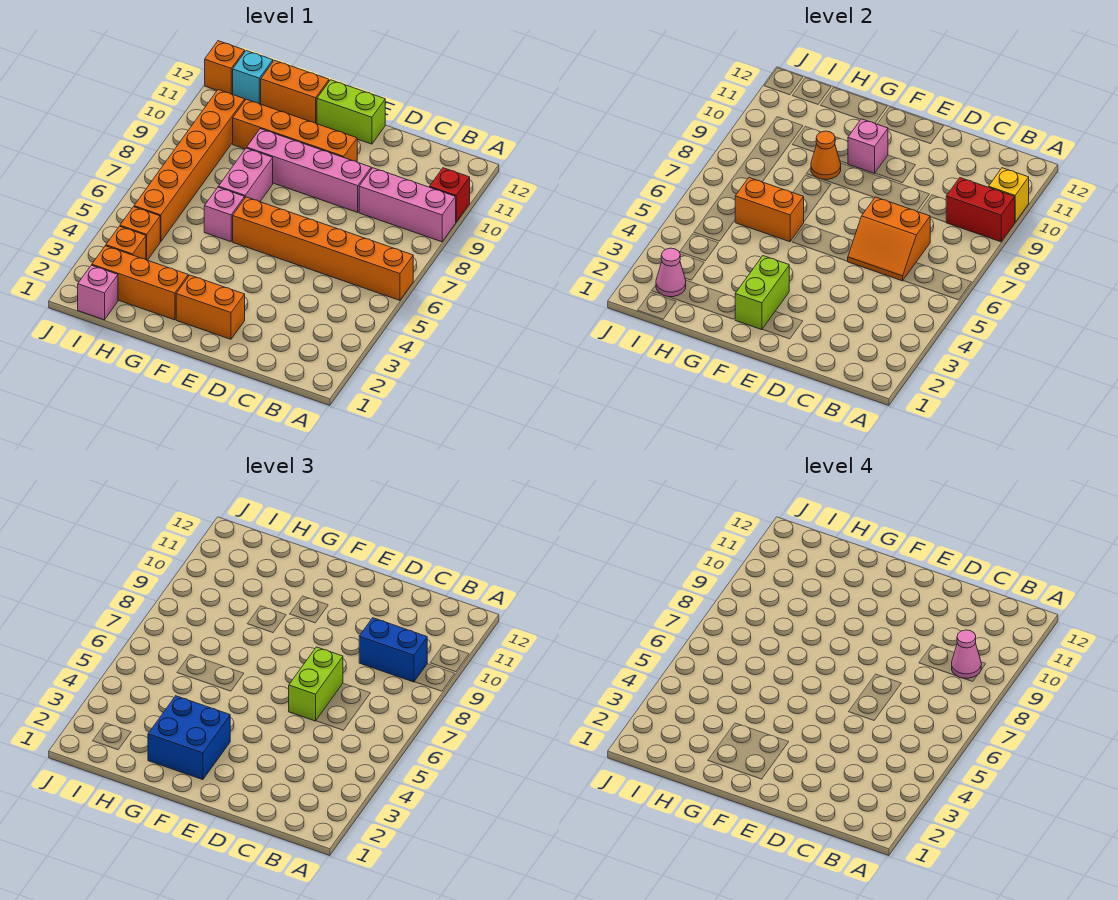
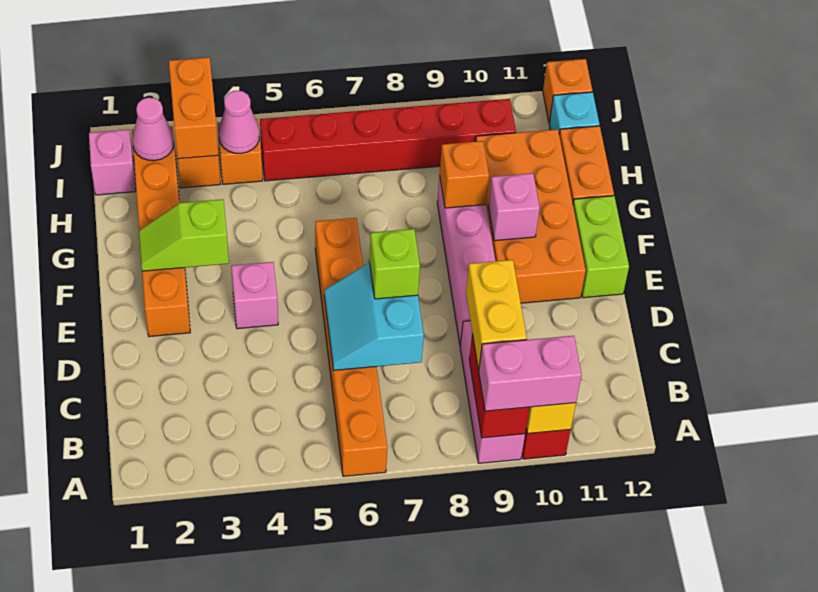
blue brick B9:C9 level 3 -> yellow brick B9:C9 level 3
pink cone B9 level 4 -> pink cone I4 level 2
orange slope C6:D7 level 2 top 7 -> cyan slope C6:D7 level 2 top 7
lime brick D6:D7 level 3 -> lime brick D7 level 3
orange brick E10:H10 level 1 -> orange brick E10:H11 level 1
lime brick F2:F3 level 2 -> lime slope F2:F3 level 2 top 3
blue brick F2:G3 level 3 -> none
pink brick G6 level 1 -> pink brick E4 level 1
orange brick G6:H6 level 2 -> orange brick I3:J3 level 2
pink brick G7:G8 level 1 -> pink brick A9:A10 level 3
orange cone G9 level 2 -> orange brick G9 level 2
orange brick I5:I10 level 1 -> red brick I5:I10 level 1

